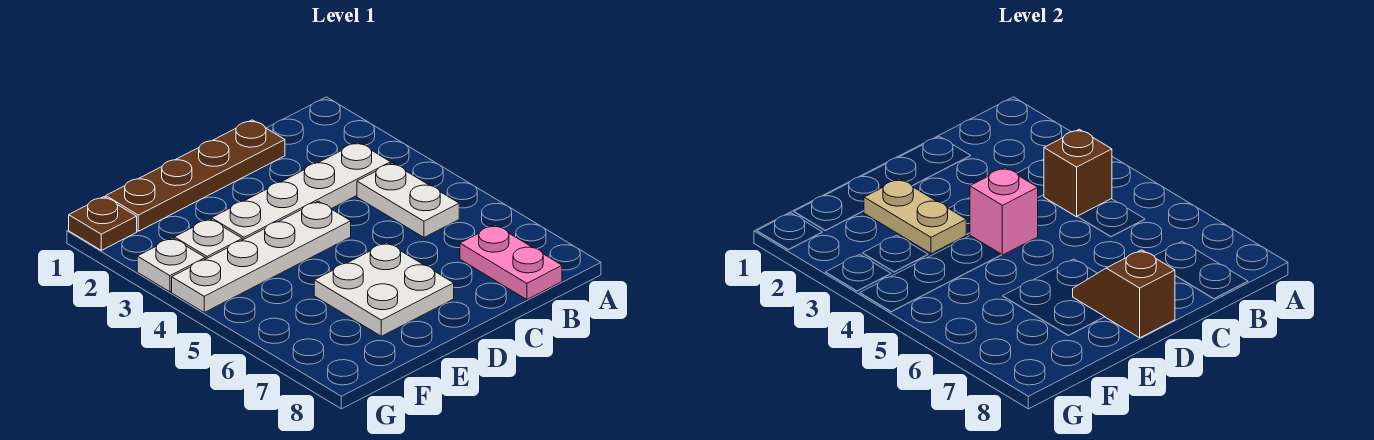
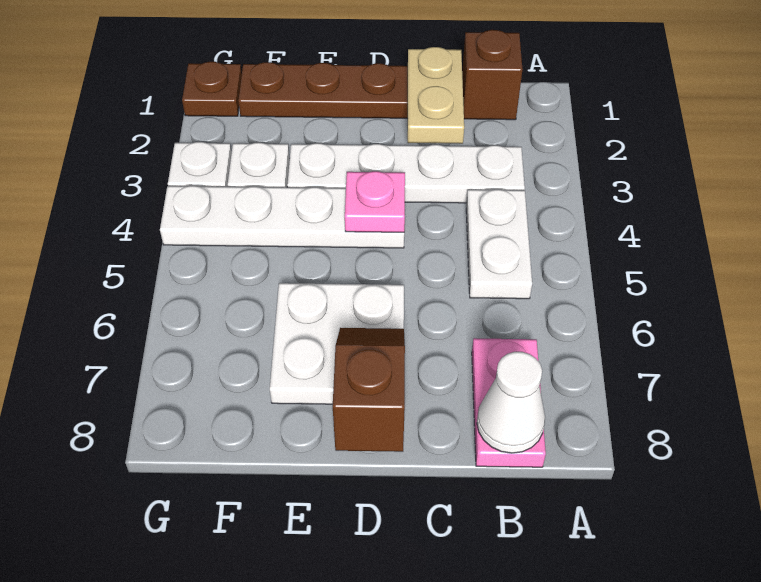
brown brick B4 level 2 -> brown brick B1 level 1
none -> white cone B8 level 2
pink brick D4 level 2 -> pink plate D4 level 2
tan plate E2:E3 level 2 -> tan plate C1:C2 level 2

